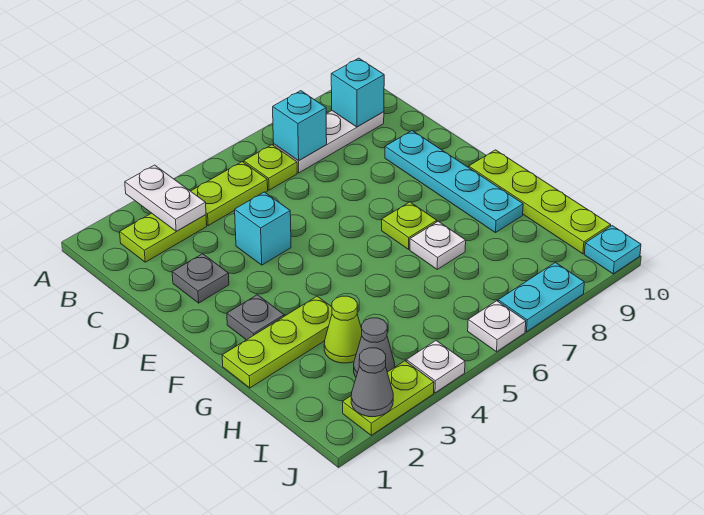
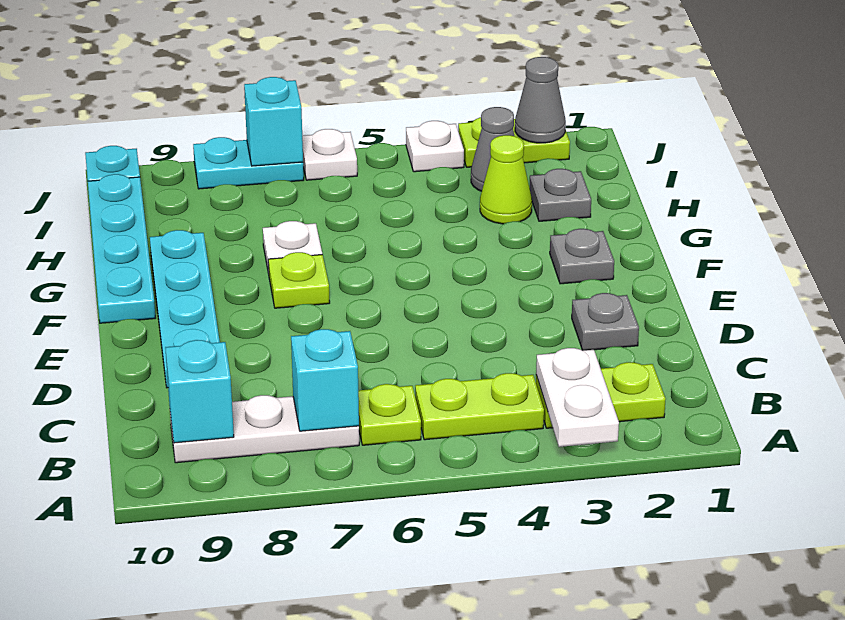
cyan brick D4 level 1 -> cyan brick J7 level 2
lime plate F10:I10 level 1 -> cyan plate F10:I10 level 1
lime plate G1:G3 level 1 -> none
none -> grey plate H2 level 1

